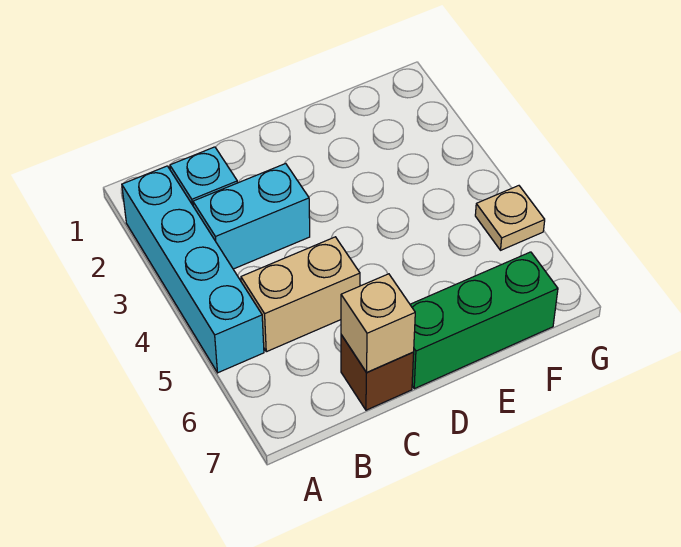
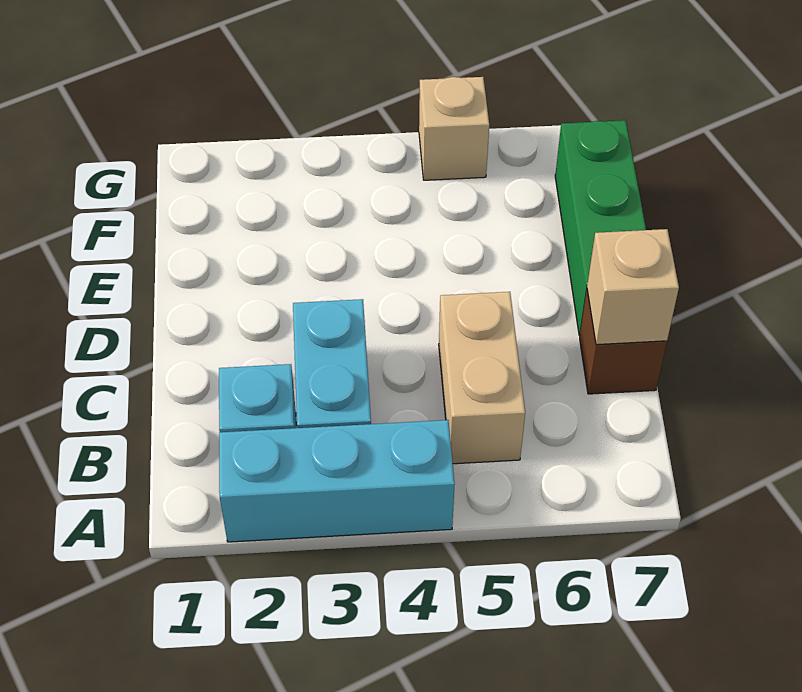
cyan brick A2:A5 level 1 -> cyan brick A2:A4 level 1
tan plate G5 level 1 -> tan brick G5 level 1

